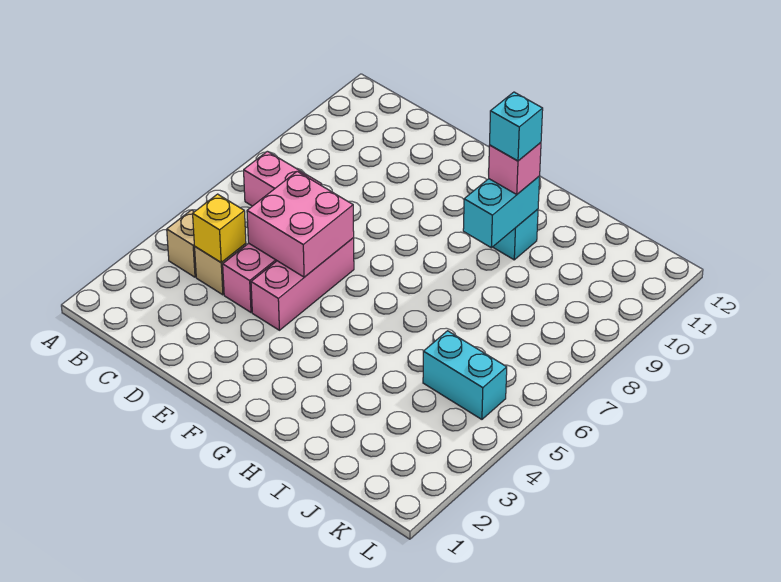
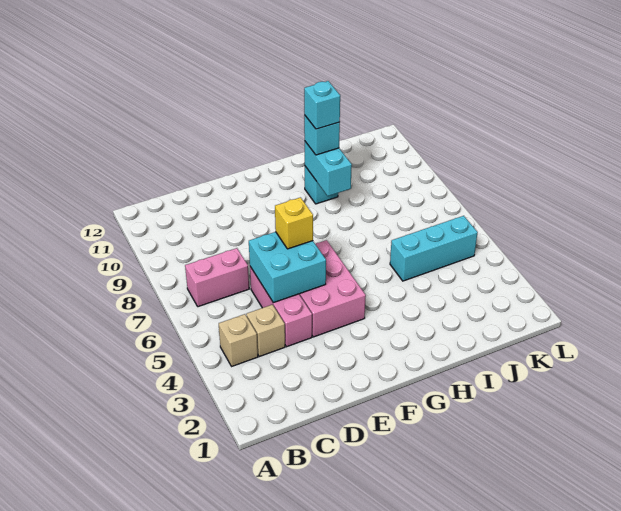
yellow brick C4 level 2 -> yellow brick E6 level 3
pink brick D5:E6 level 2 -> cyan brick D5:E6 level 2
pink brick E4:E6 level 1 -> pink brick E4:F6 level 1
pink brick H10 level 3 -> cyan brick H10 level 3
cyan brick J5:K5 level 1 -> cyan brick I5:K5 level 1

